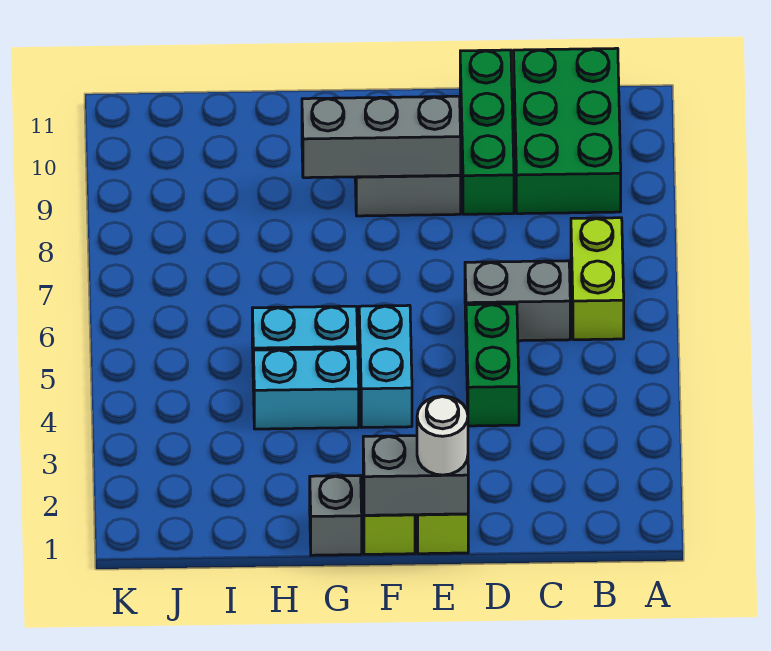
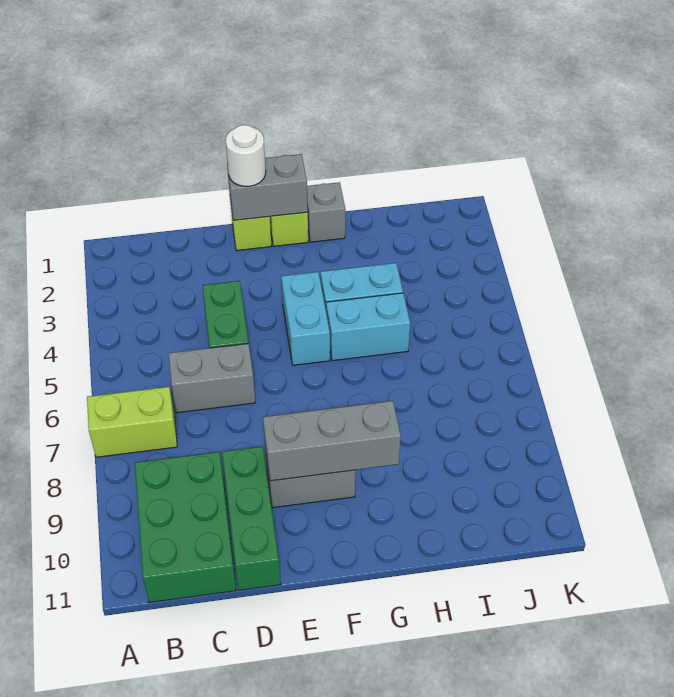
lime brick B6:B7 level 1 -> lime brick A7:B7 level 1

